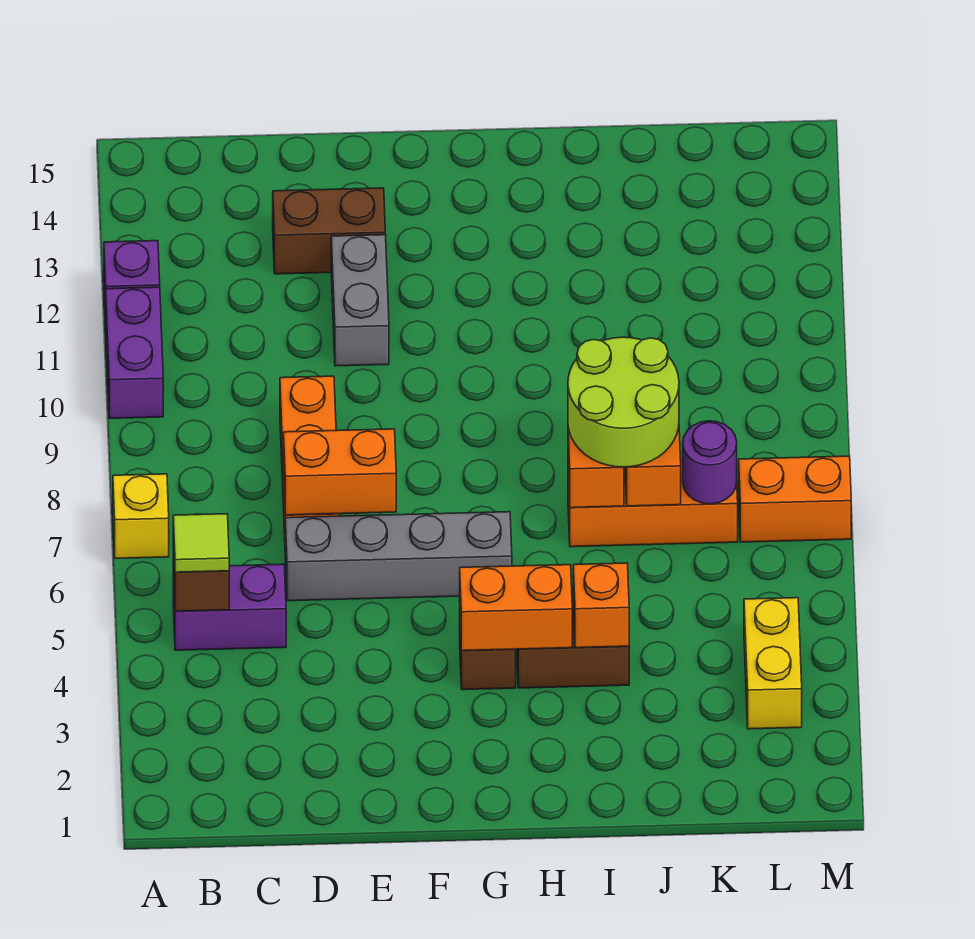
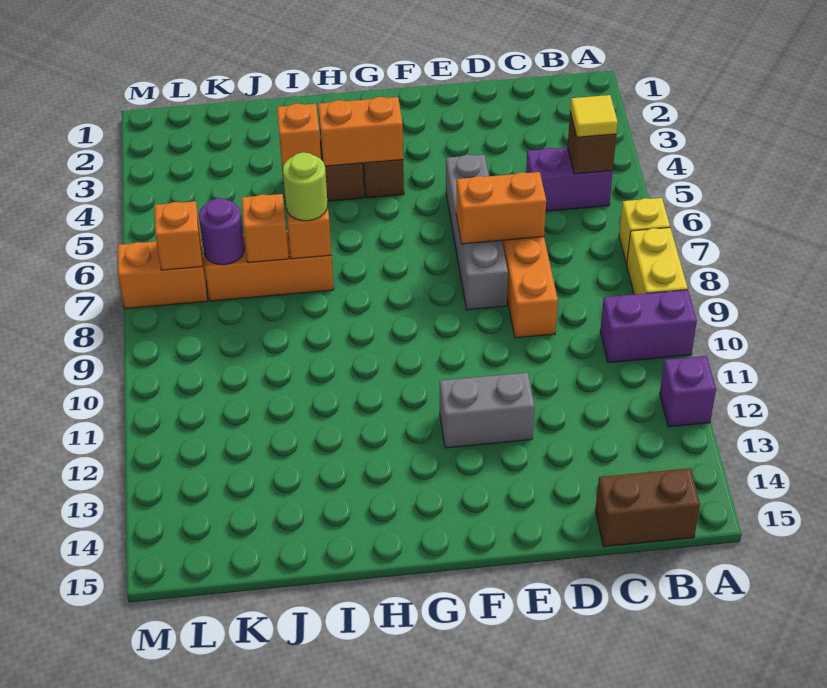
purple brick A10:A11 level 1 -> purple brick A10:B10 level 1
lime tile B5 level 3 -> yellow tile B5 level 3
grey brick D6:G6 level 1 -> grey brick E5:E8 level 1
brown brick D13:E13 level 1 -> brown brick B15:C15 level 1
grey brick E11:E12 level 1 -> grey brick E12:F12 level 1
lime round brick I7:J8 level 3 -> lime round brick I7 level 3
yellow brick L3:L4 level 1 -> yellow brick A8:A9 level 1
none -> orange brick L7 level 2

